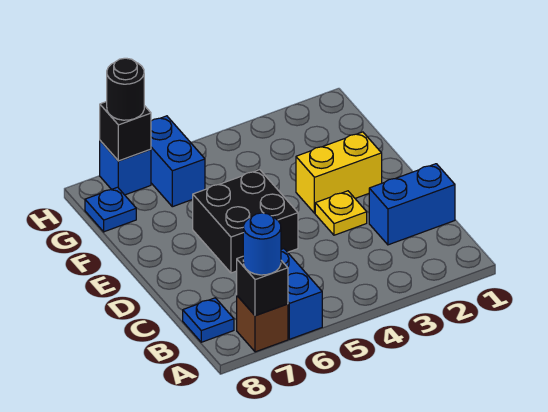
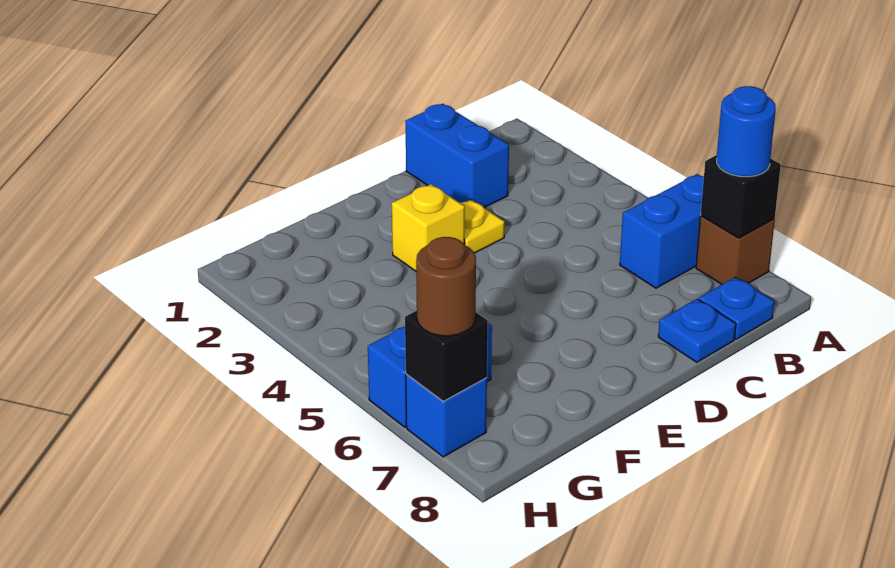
black brick D5:E6 level 1 -> none
yellow brick E2:E3 level 1 -> yellow brick E3 level 1
blue plate G8 level 1 -> blue plate C8 level 1
black round brick H7 level 3 -> brown round brick H7 level 3

